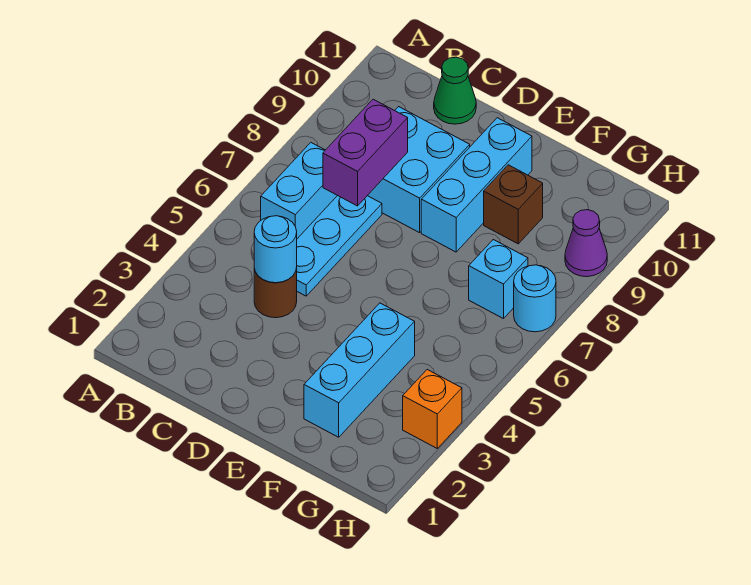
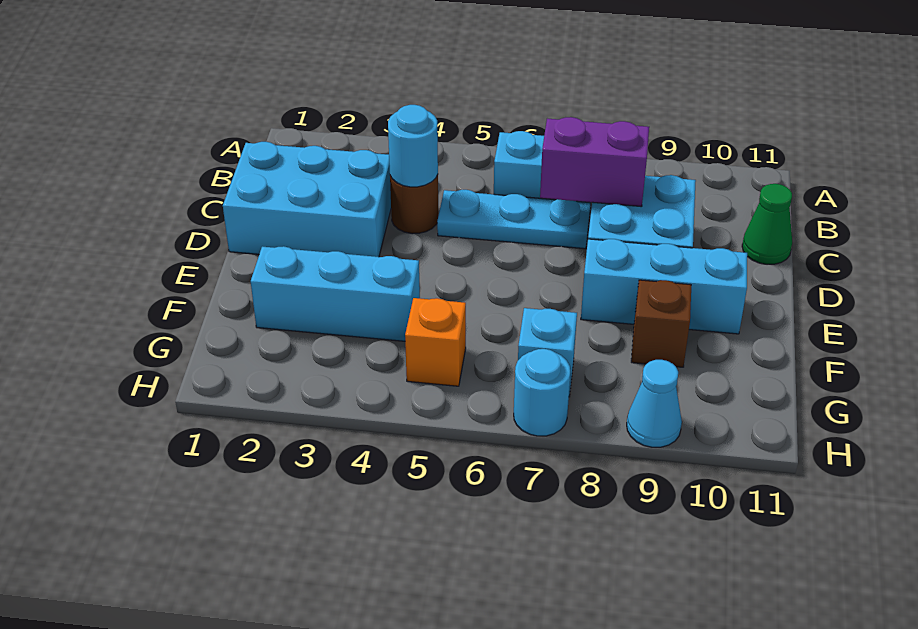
none -> cyan brick C1:D3 level 1
orange brick H3 level 1 -> orange brick G5 level 1
purple cone H9 level 1 -> cyan cone H9 level 1

